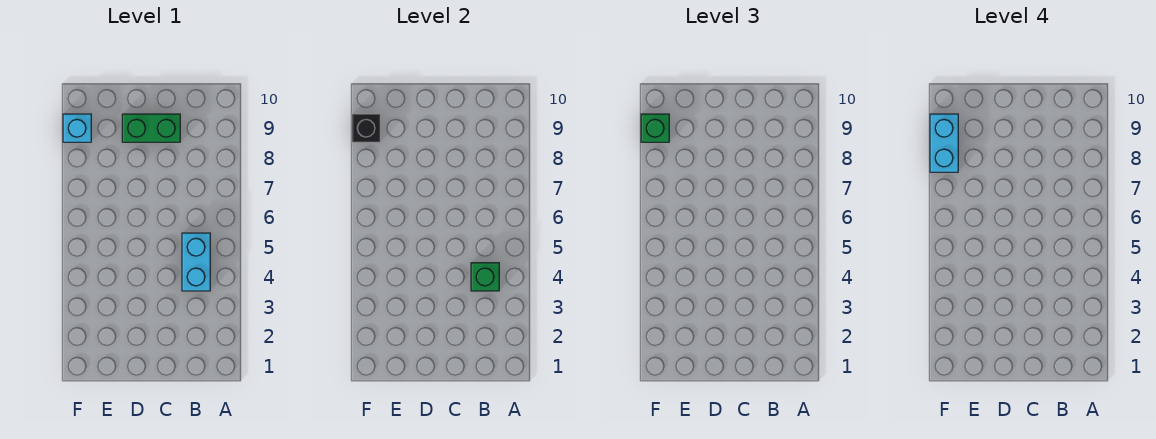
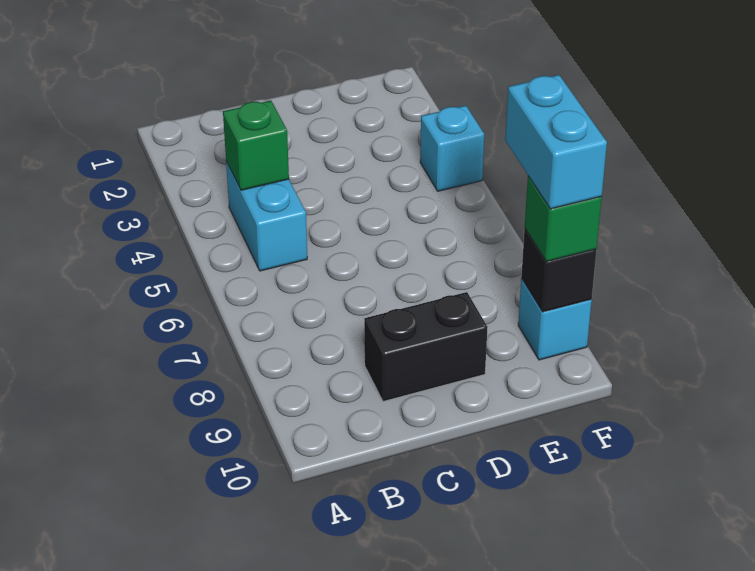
green brick C9:D9 level 1 -> black brick C9:D9 level 1
none -> cyan brick F4 level 1

